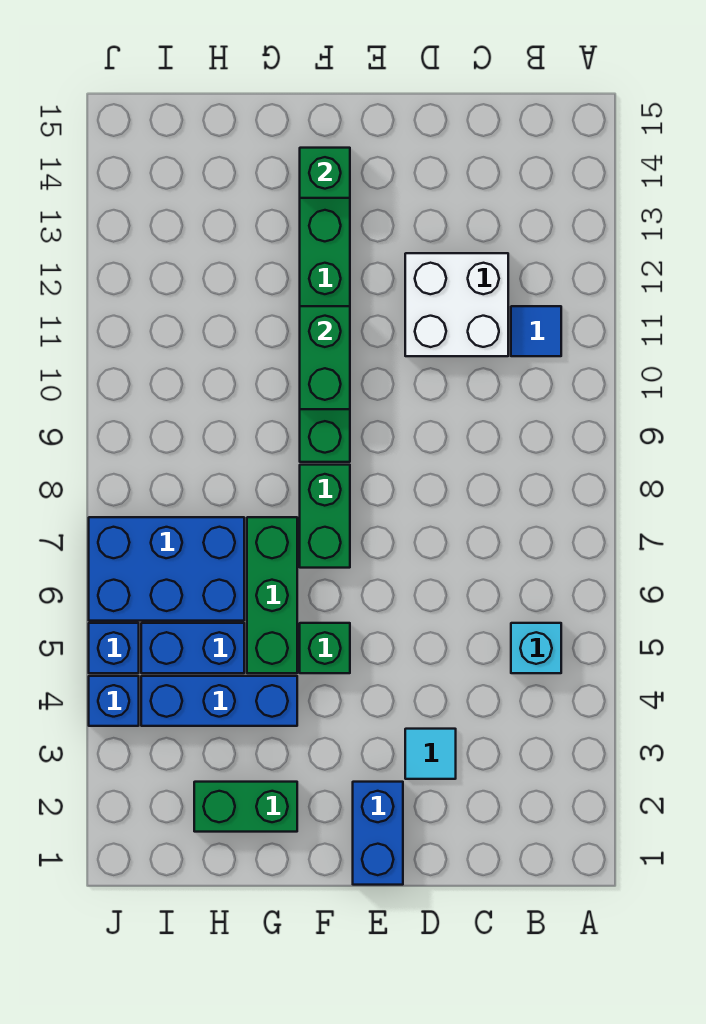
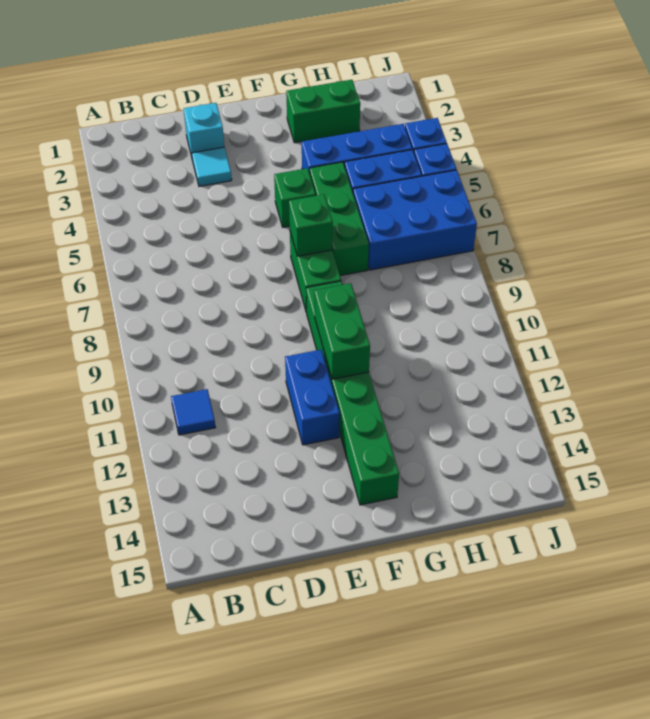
cyan brick B5 level 1 -> cyan brick D2 level 1
white brick C11:D12 level 1 -> none
blue brick E1:E2 level 1 -> blue brick E11:E12 level 1
green brick F14 level 2 -> green brick F7 level 2

